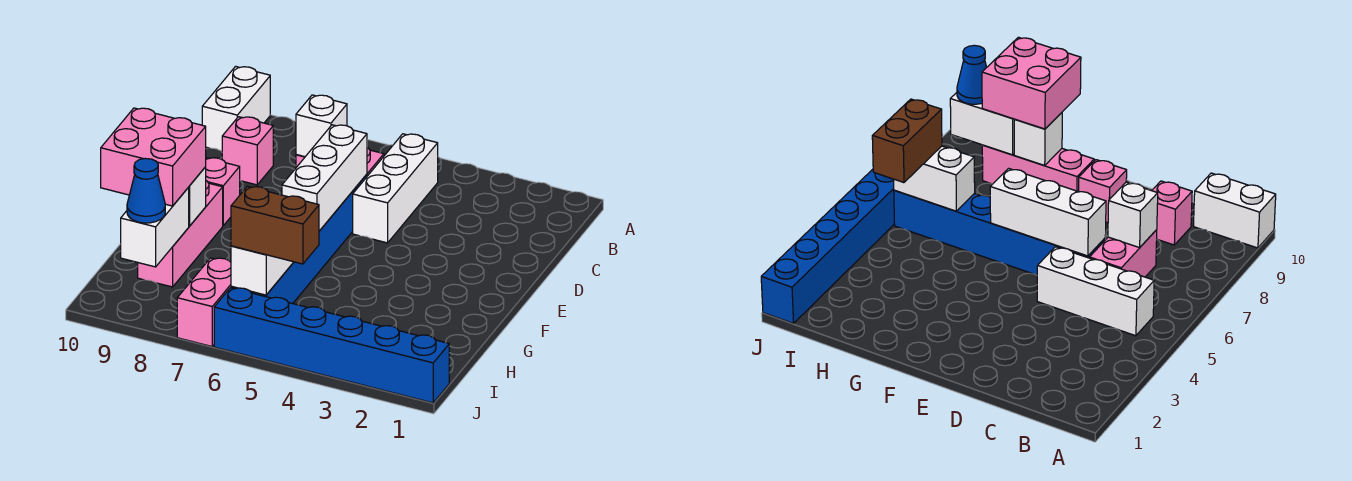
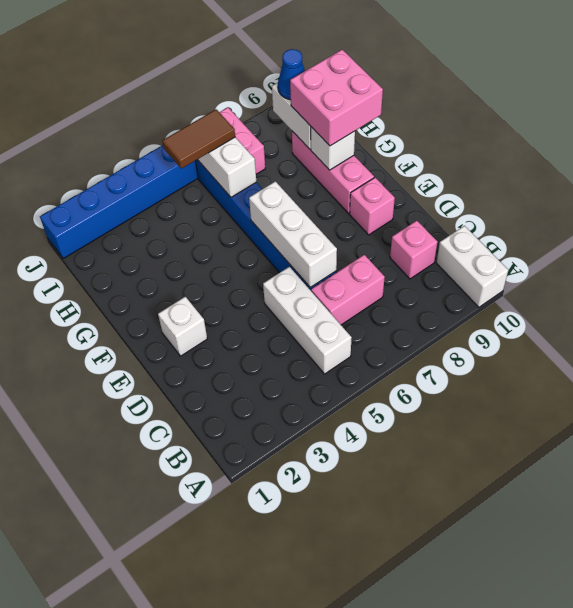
white brick C7 level 2 -> white brick E2 level 1
brown brick I5:I6 level 3 -> brown tile I5:I6 level 3

